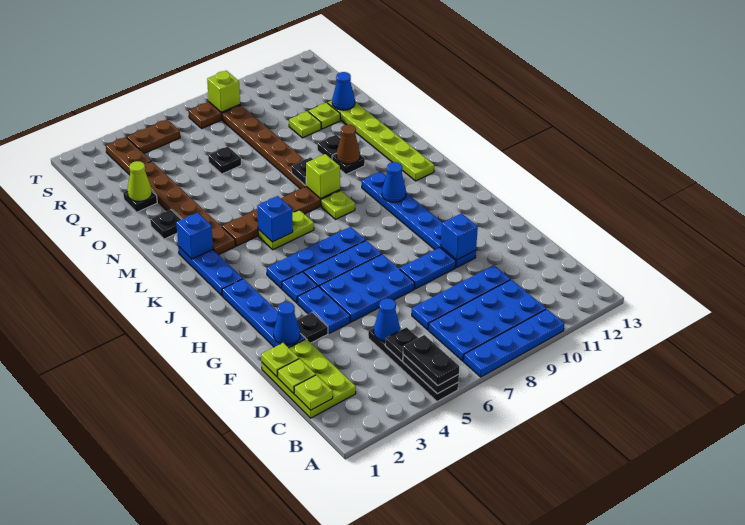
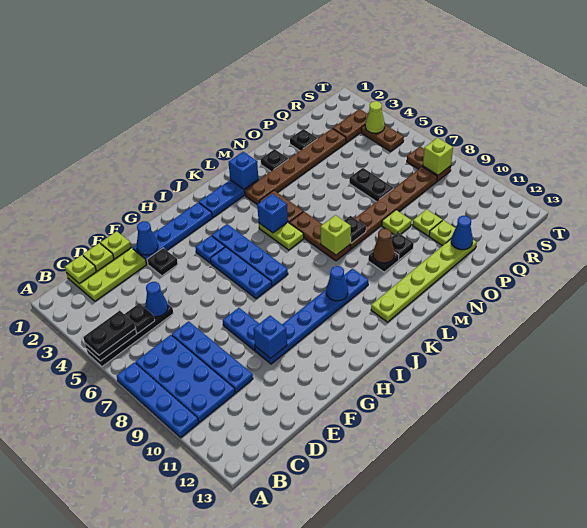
blue plate F4:G4 level 1 -> none
blue plate F5:G7 level 1 -> none
lime plate K8 level 1 -> lime plate O9 level 1
lime cone P2 level 2 -> lime cone S4 level 2
black plate P6 level 1 -> black plate P6:P7 level 1

